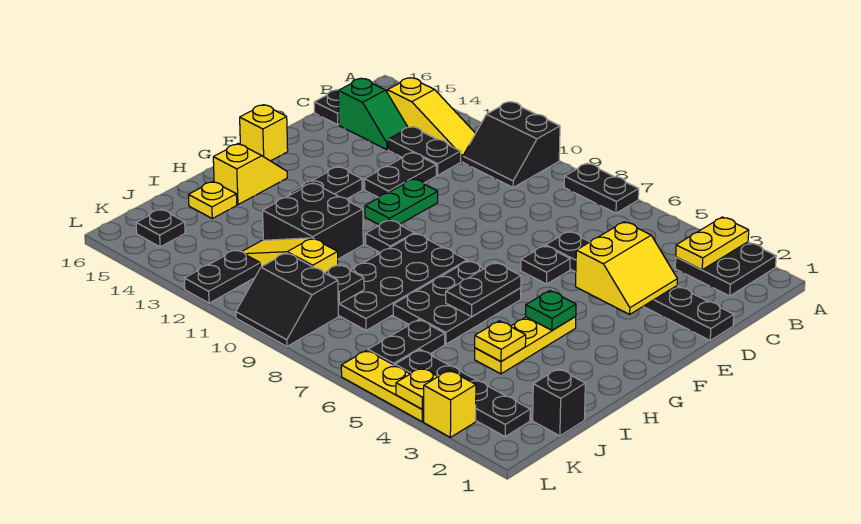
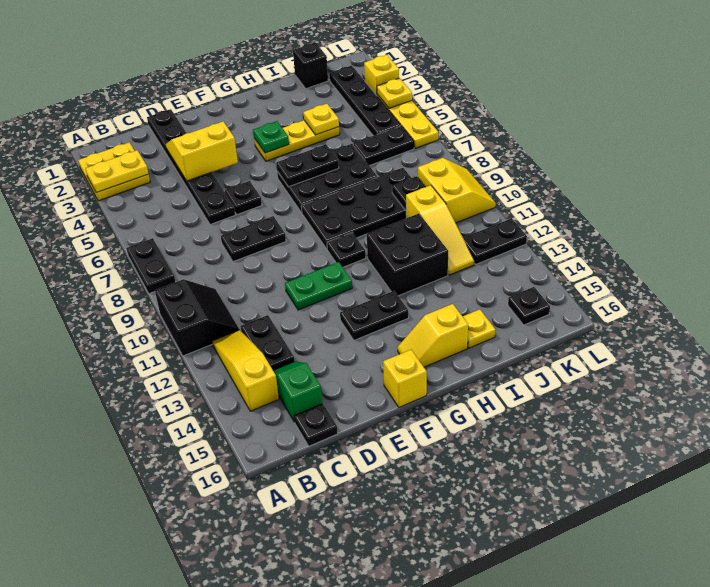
black plate A2:B3 level 1 -> yellow plate A2:B3 level 1
black plate D12:E12 level 1 -> black plate D8:E8 level 1
black slope K9:L10 level 1 top K -> yellow slope K9:L10 level 1 top K

